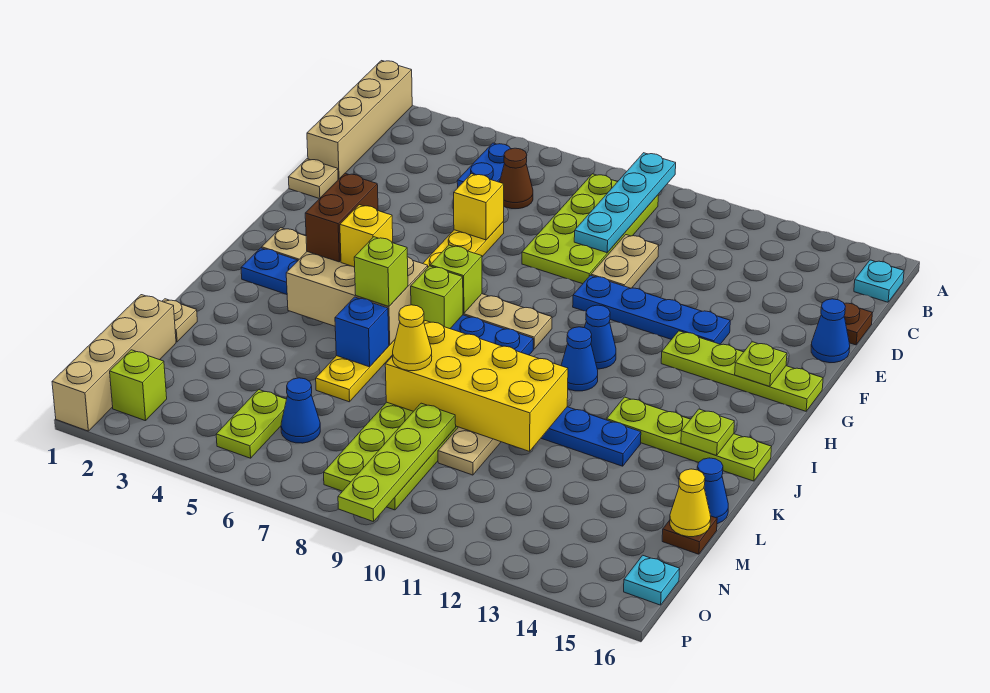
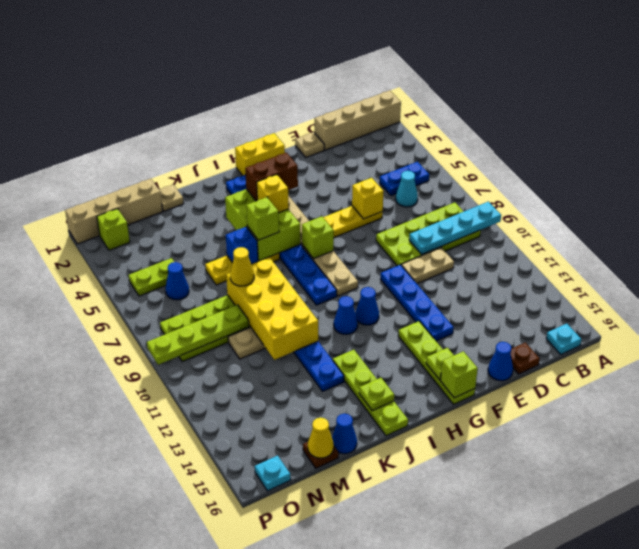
brown cone C6 level 1 -> cyan cone C6 level 1
none -> yellow brick G1:H1 level 1
tan brick I4:J6 level 2 -> lime brick I4:J6 level 2
lime brick I7 level 2 -> lime brick G16 level 2

